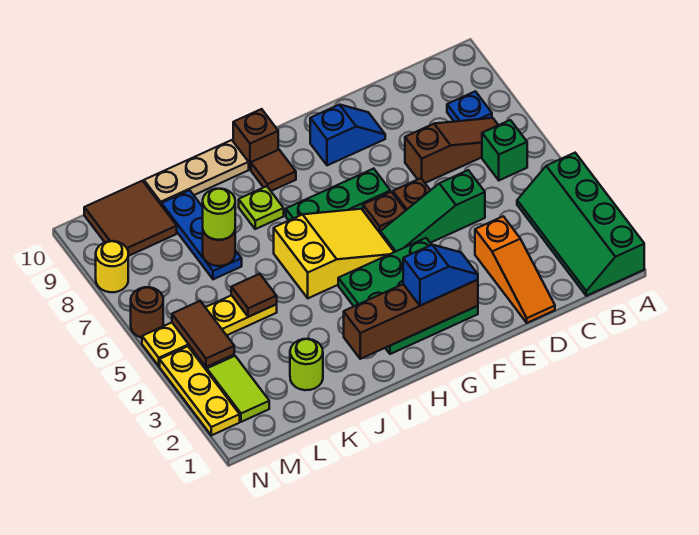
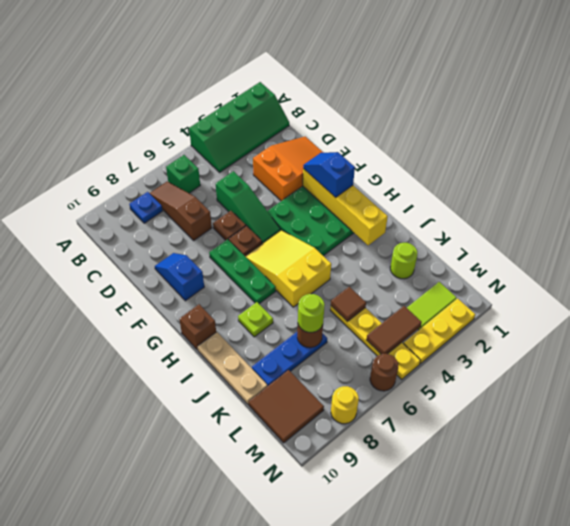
orange slope D1:D3 level 1 top 3 -> orange slope D1:E3 level 1 top 3
brown brick F2:I2 level 2 -> yellow brick F2:I2 level 2
brown tile H9 level 1 -> none

